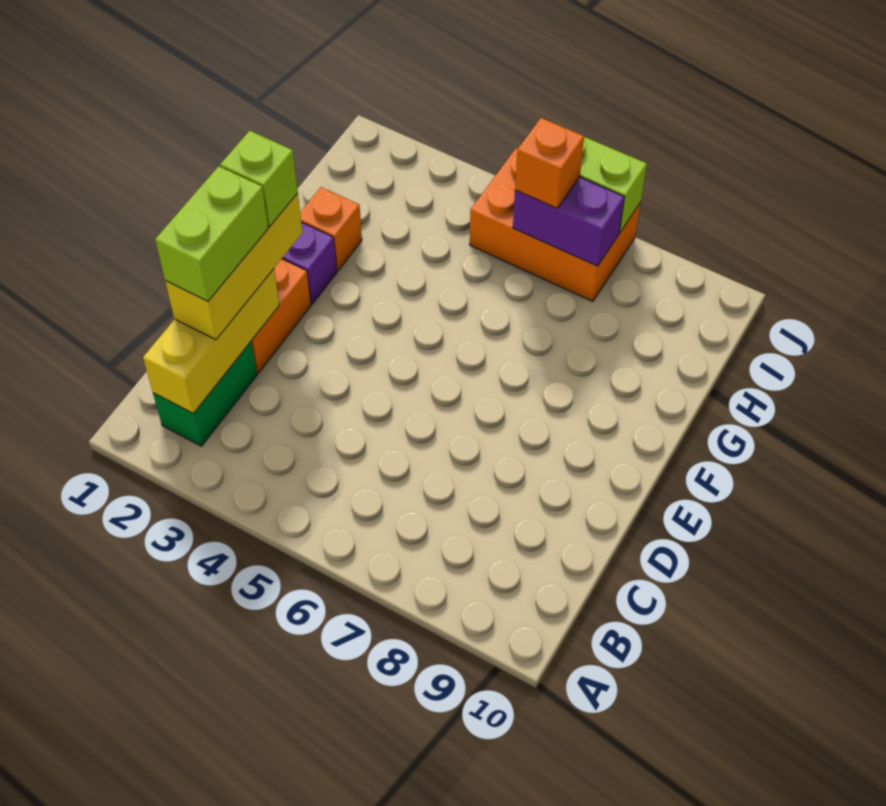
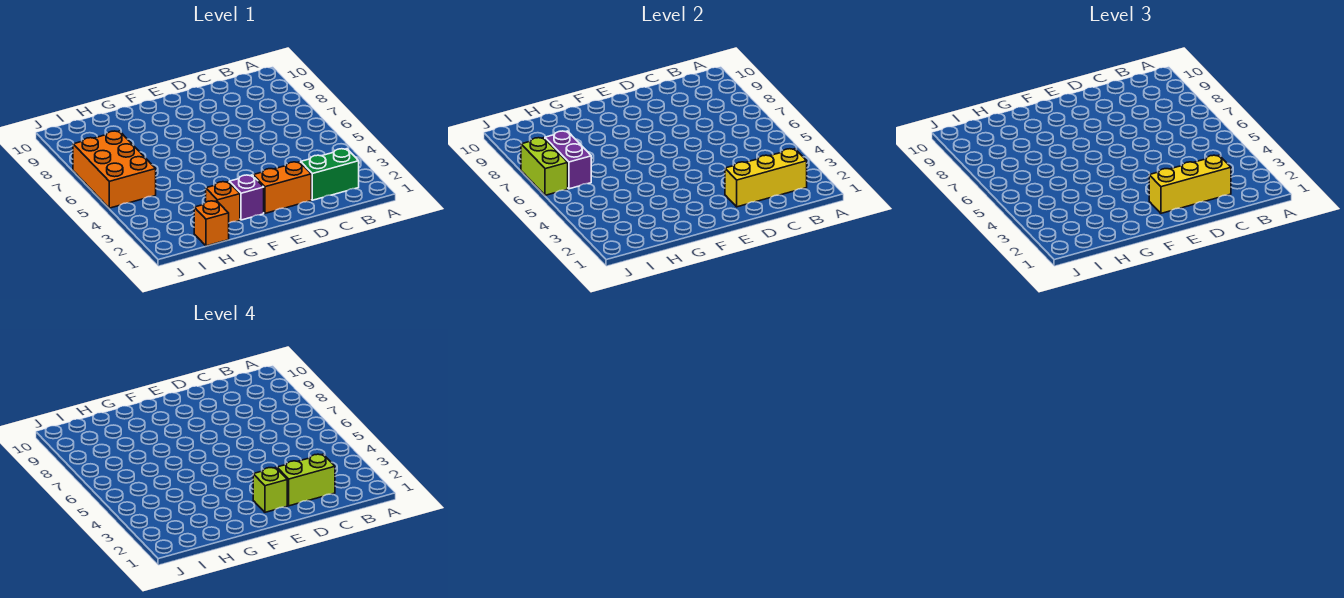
orange brick I6 level 3 -> orange brick H1 level 1

